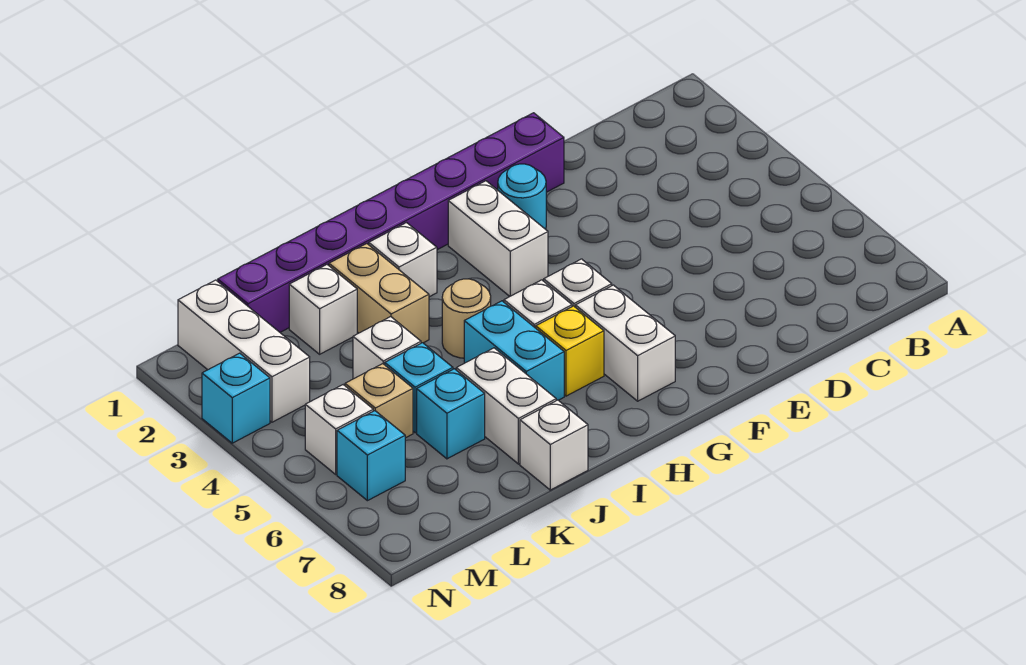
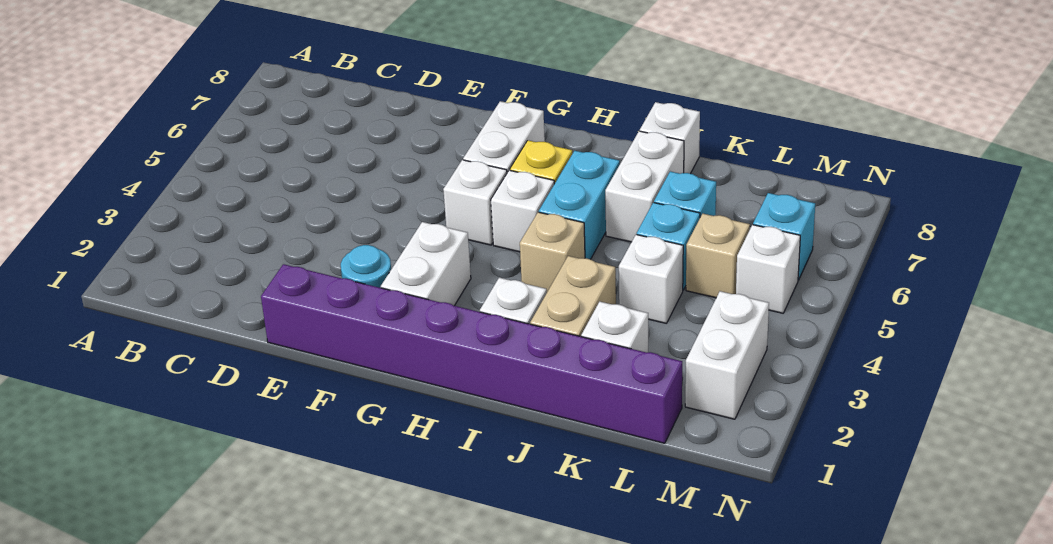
tan round brick I4 level 1 -> tan brick I4 level 1
white brick M1:M3 level 1 -> white brick M2:M3 level 1
cyan brick N3 level 1 -> none

